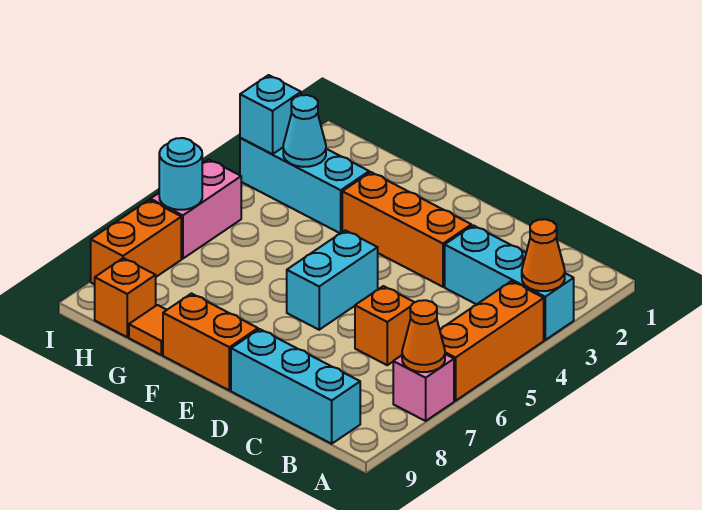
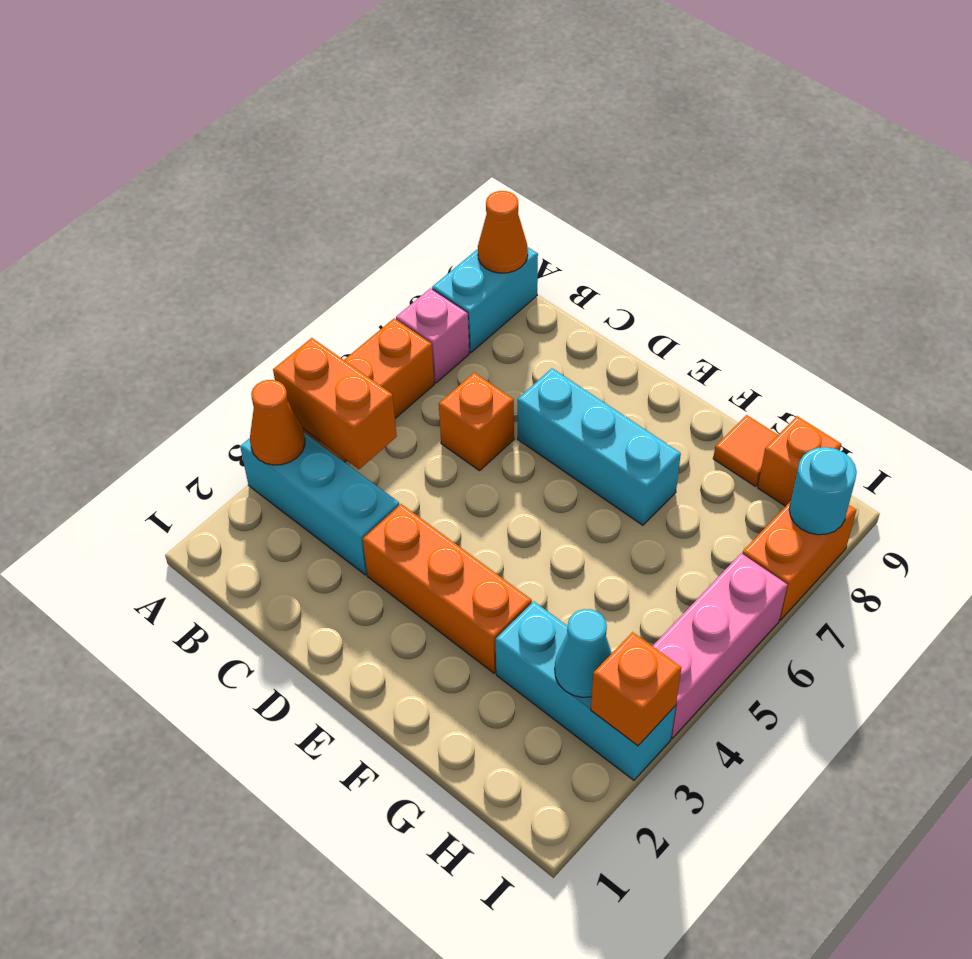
orange cone A7 level 2 -> orange cone A9 level 2
cyan brick B9:D9 level 1 -> cyan brick D7:F7 level 1
cyan brick E5:E6 level 1 -> cyan brick A8:A9 level 1
orange brick E9:F9 level 1 -> orange brick A4:B4 level 2
cyan brick I3 level 2 -> orange brick I3 level 2
pink brick I5:I6 level 1 -> pink brick I4:I6 level 1
cyan round brick I6 level 2 -> cyan round brick I8 level 2

